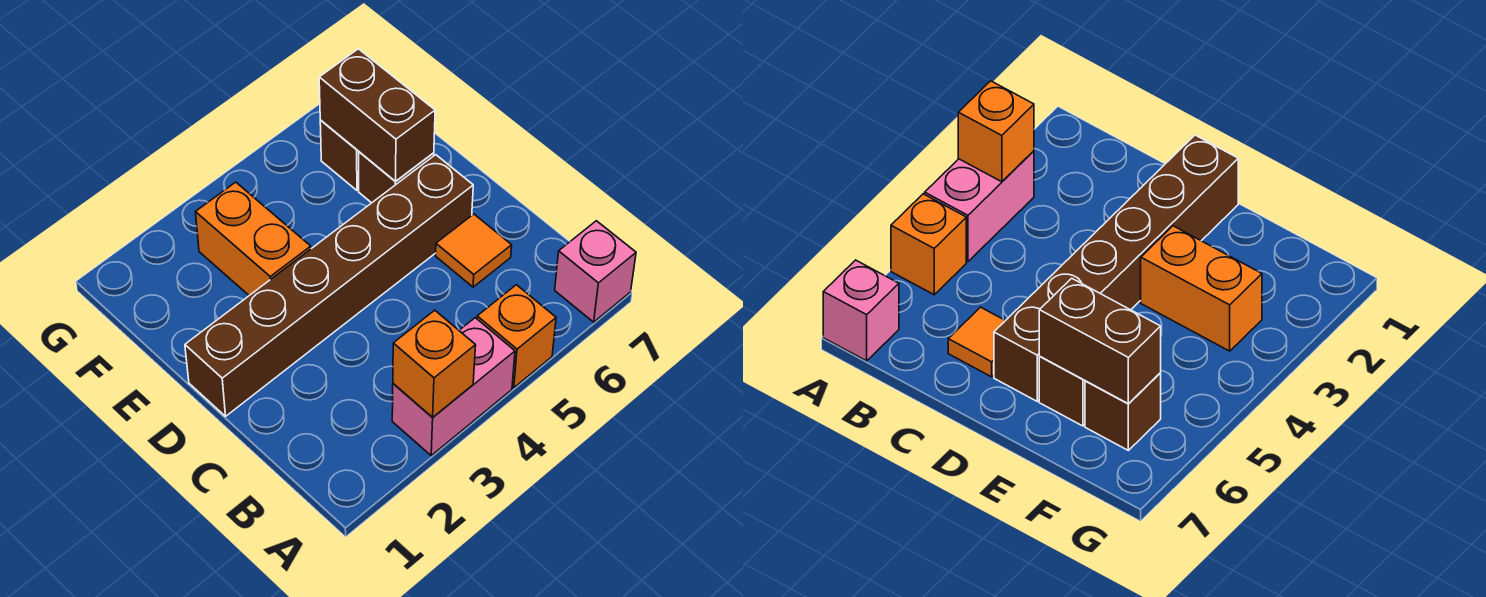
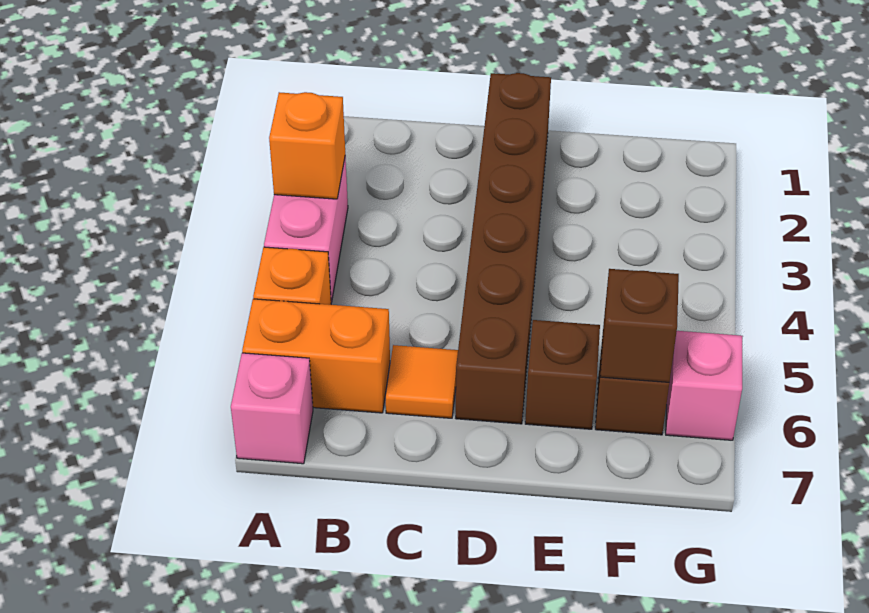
orange brick E3:F3 level 1 -> orange brick A6:B6 level 1
brown brick E6:F6 level 2 -> brown brick F6 level 2
none -> pink brick G6 level 1

